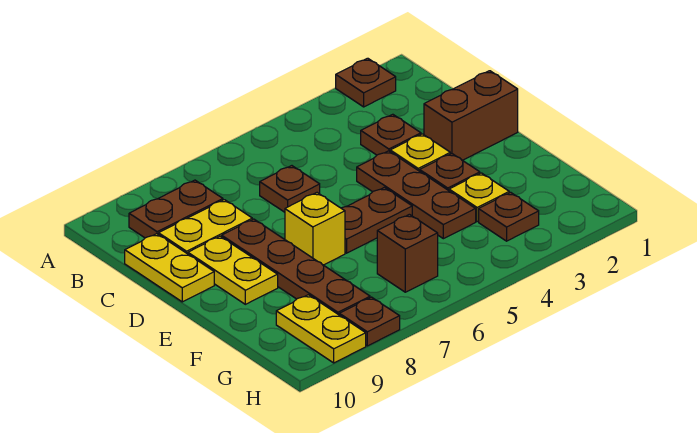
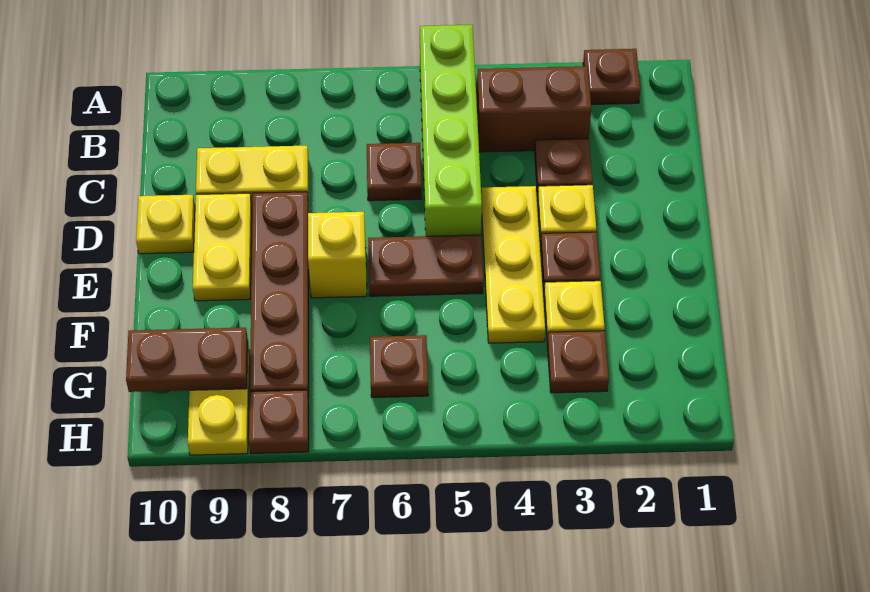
none -> lime brick A5:D5 level 1
brown plate B8:B9 level 1 -> brown plate G9:G10 level 2
yellow plate C10:D10 level 1 -> yellow plate D10 level 1
brown brick D1:D2 level 1 -> brown brick B3:B4 level 1
brown plate D4:F4 level 1 -> yellow plate D4:F4 level 1
brown brick G6 level 1 -> brown plate G6 level 1

